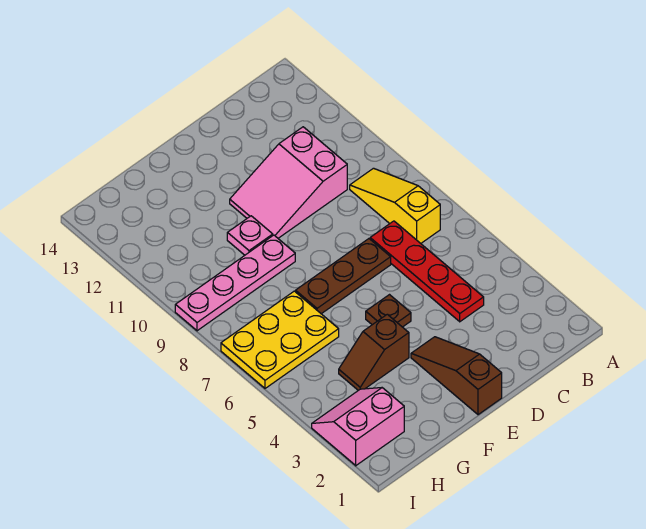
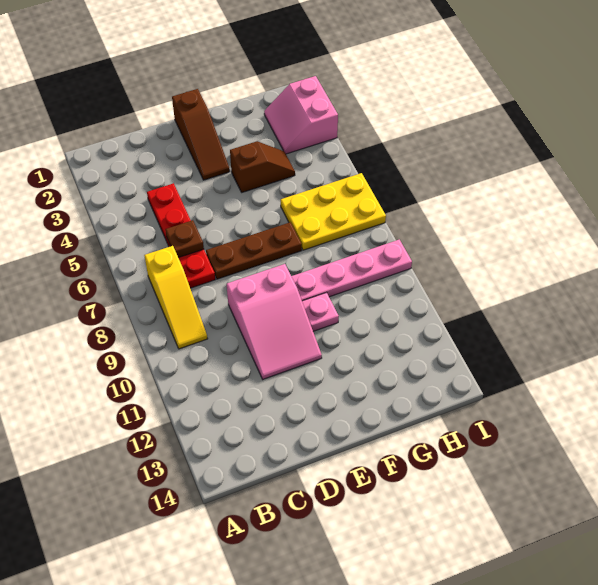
pink slope C10:E11 level 1 top C -> pink slope D9:E11 level 1 top 9
brown plate E5 level 1 -> brown plate C6 level 2
pink slope H2:I3 level 1 top 2 -> pink slope H2:I3 level 1 top I

